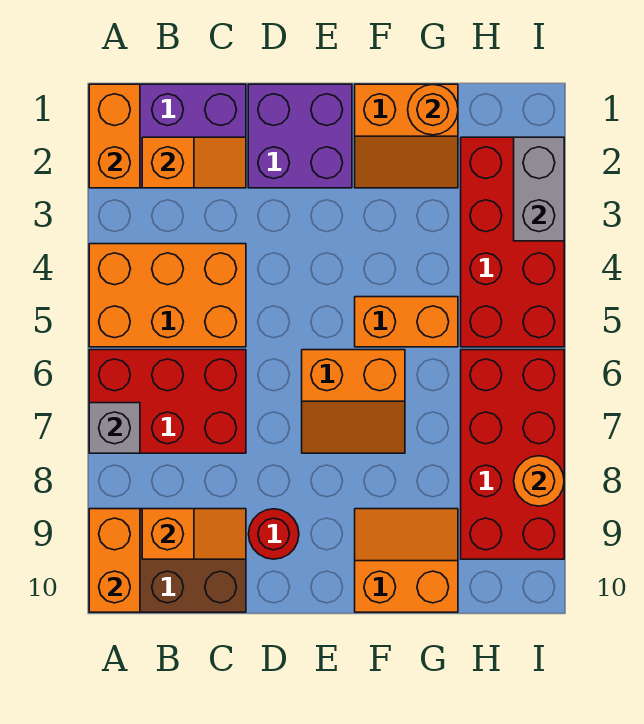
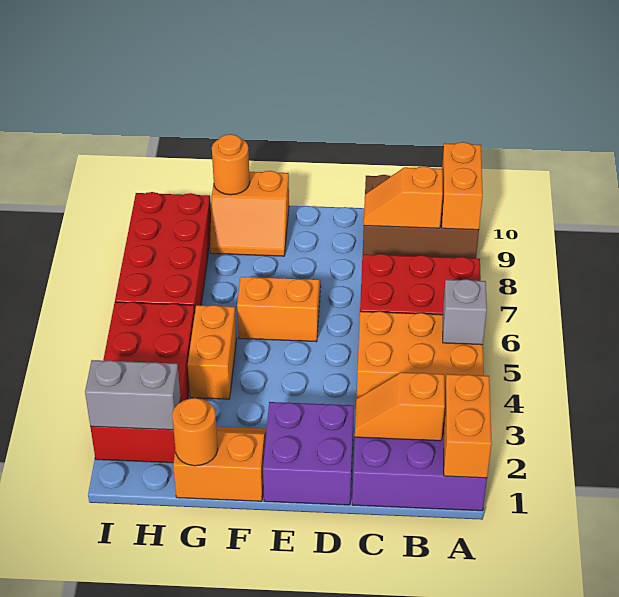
grey brick A7 level 2 -> grey brick A5 level 2
red round brick D9 level 1 -> none
orange brick F5:G5 level 1 -> orange brick G4:G5 level 1
grey brick I2:I3 level 2 -> grey brick H2:I2 level 2
orange round brick I8 level 2 -> orange round brick G10 level 2

